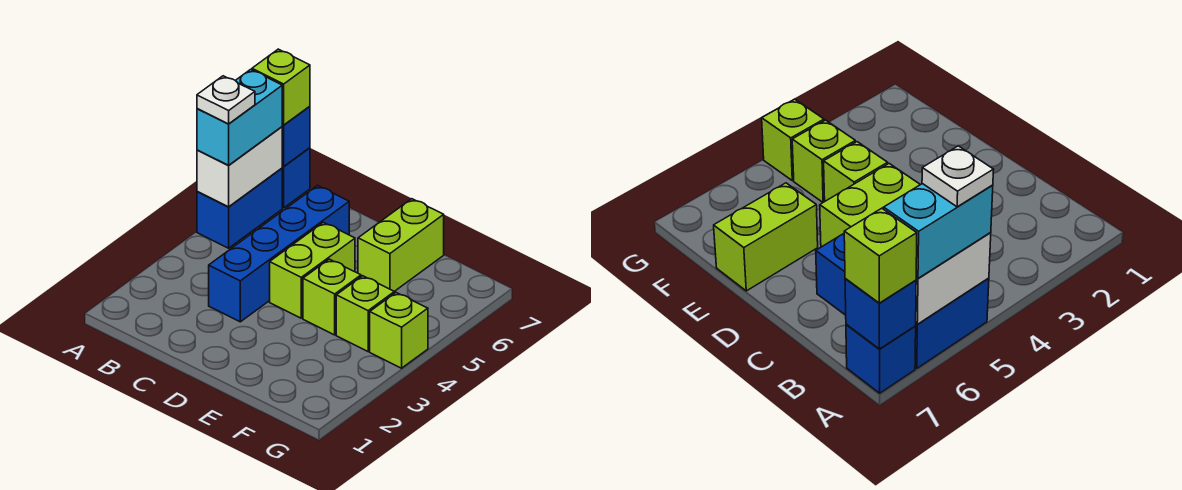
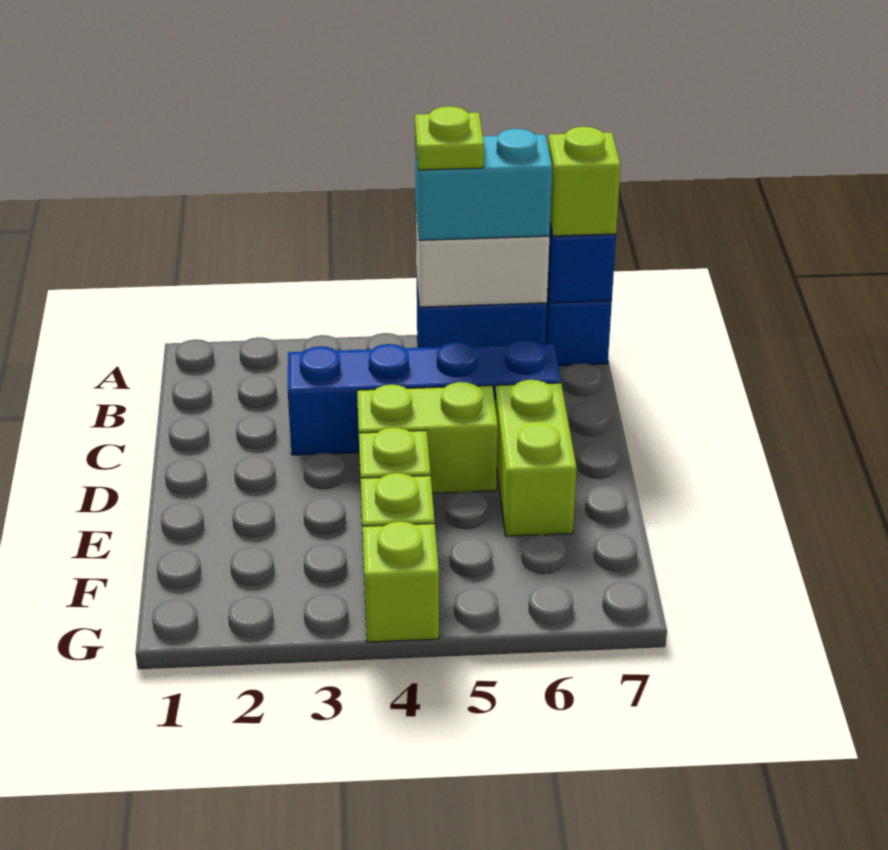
white plate A5 level 4 -> lime plate A5 level 4
lime brick E6:E7 level 1 -> lime brick D6:E6 level 1

